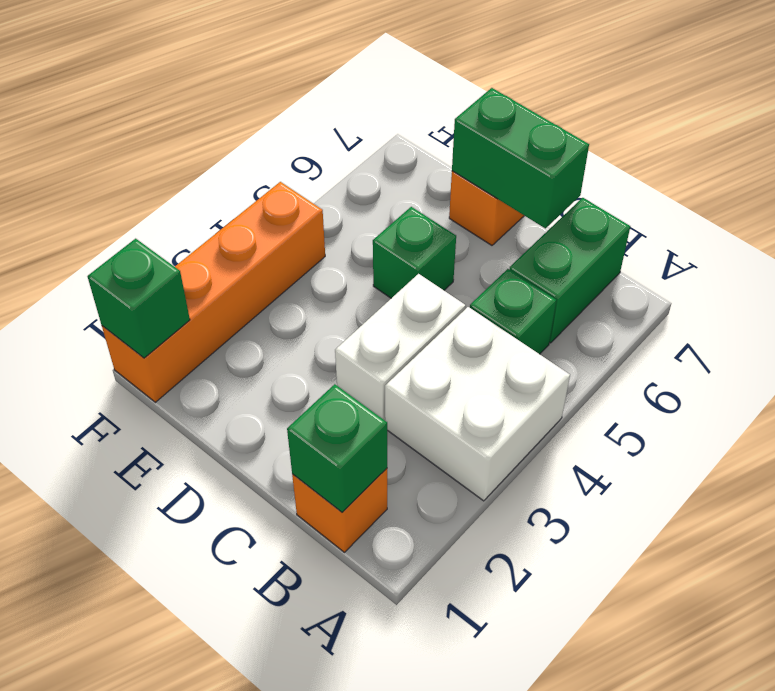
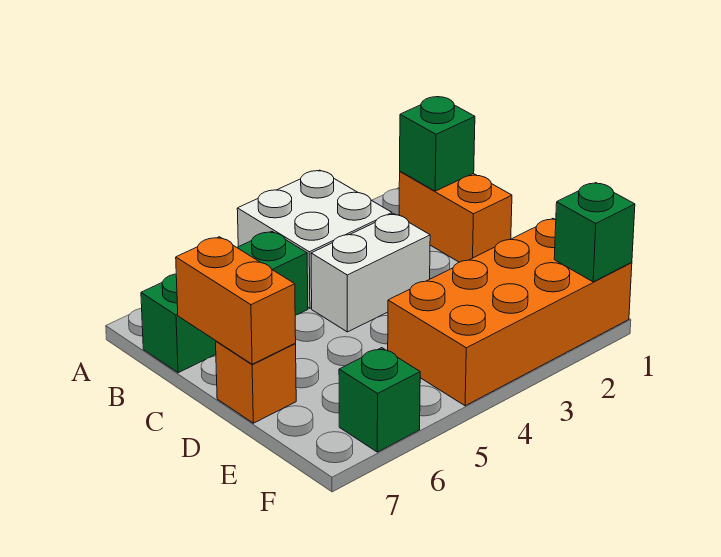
orange brick B1 level 1 -> orange brick B1:C1 level 1
green brick C7:D7 level 2 -> orange brick C7:D7 level 2
green brick D5 level 1 -> green brick F6 level 1
orange brick F1:F4 level 1 -> orange brick E1:F4 level 1

